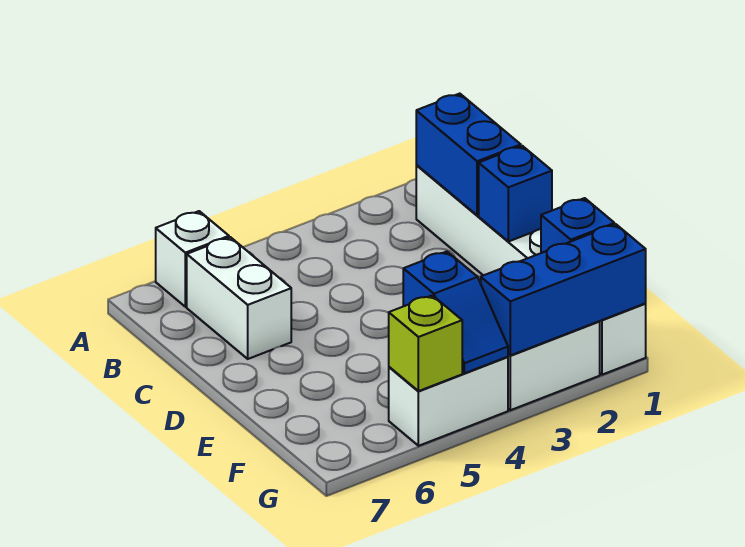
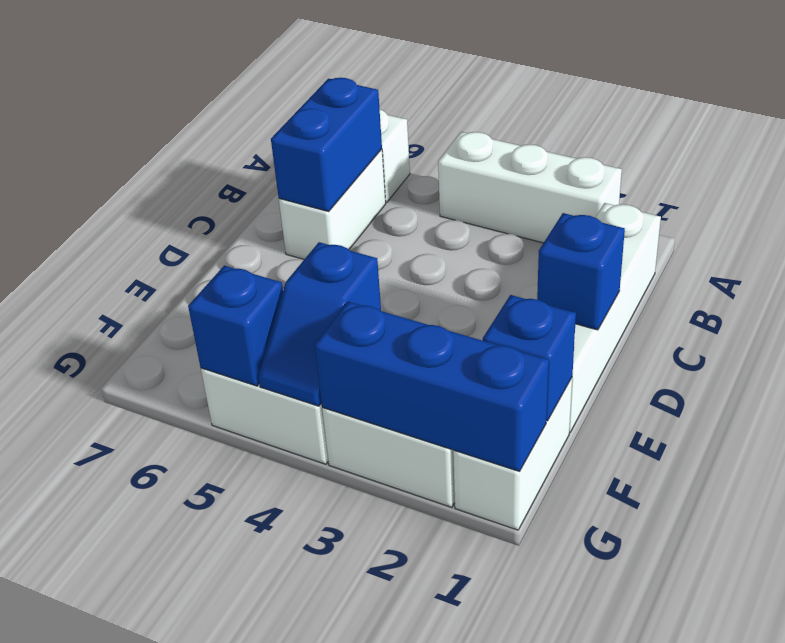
none -> white brick A2:A4 level 1
blue brick B1:C1 level 2 -> blue brick B6:C6 level 2
lime brick G5 level 2 -> blue brick G5 level 2

